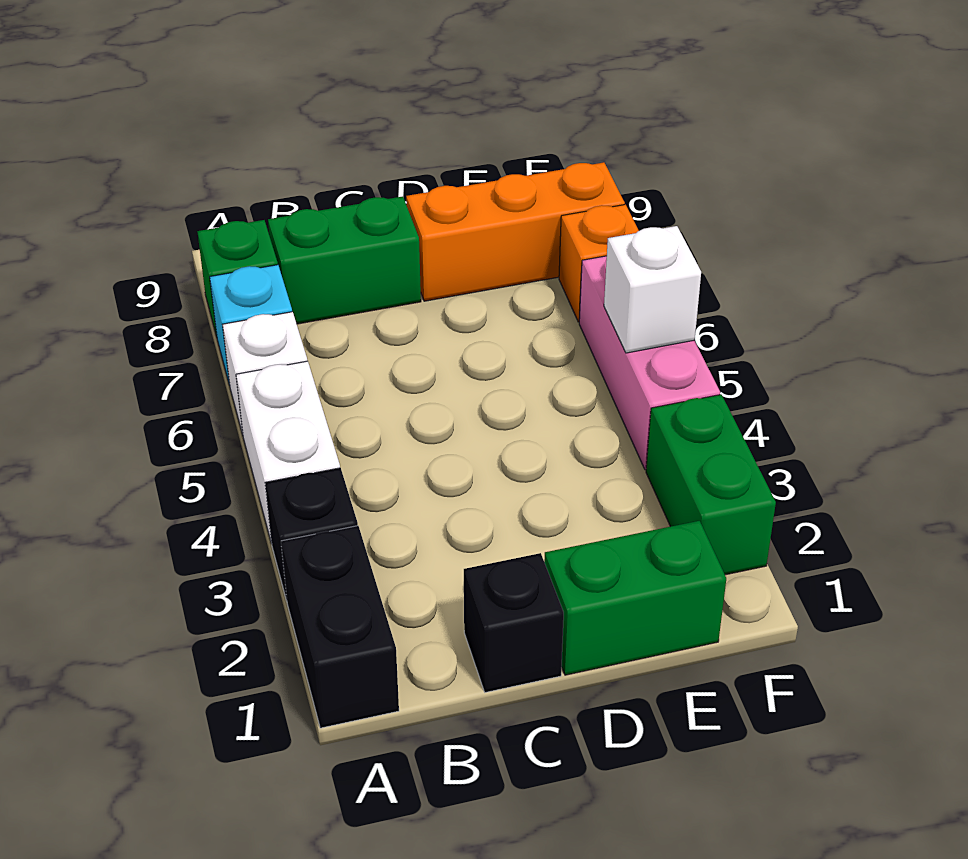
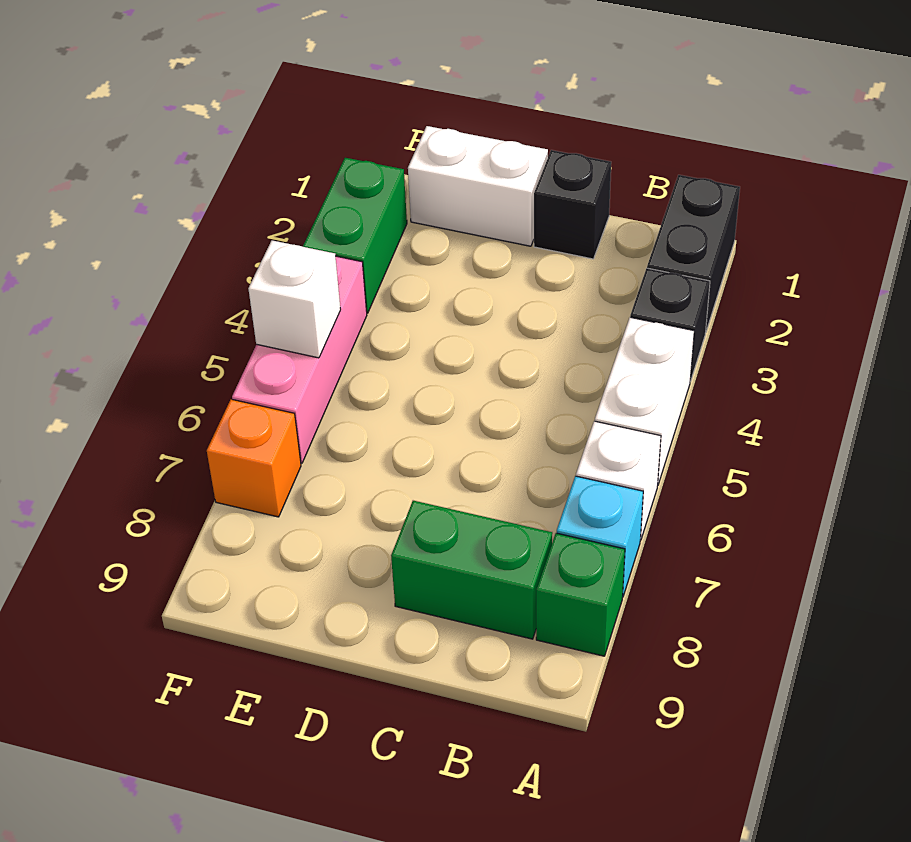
green brick D1:E1 level 1 -> white brick D1:E1 level 1
orange brick D8:F8 level 1 -> none

